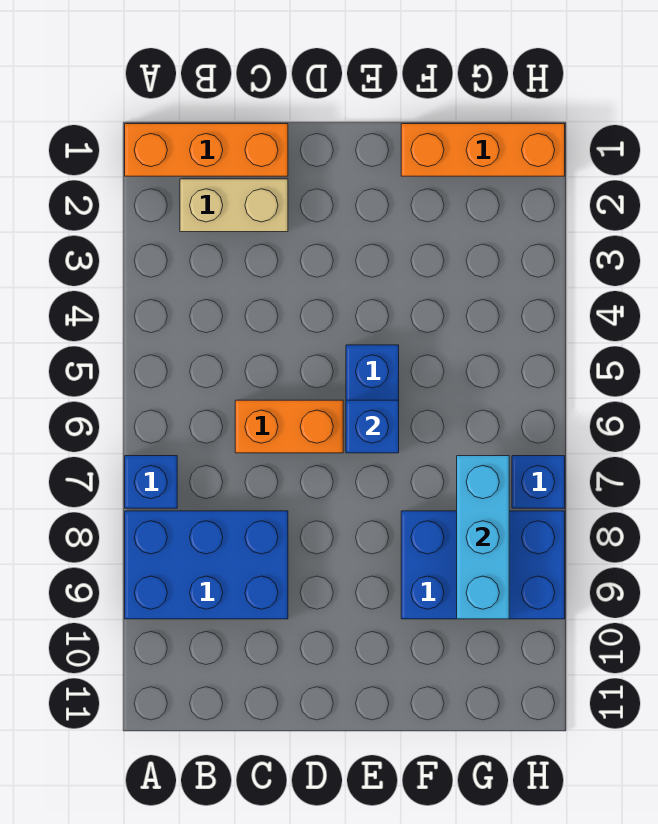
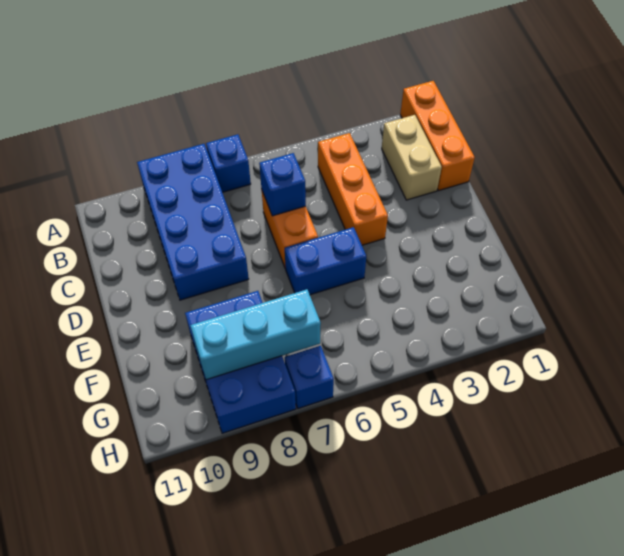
blue brick A8:C9 level 1 -> blue brick A8:D9 level 1
blue brick E6 level 2 -> blue brick C6 level 2
orange brick F1:H1 level 1 -> orange brick B4:D4 level 1

